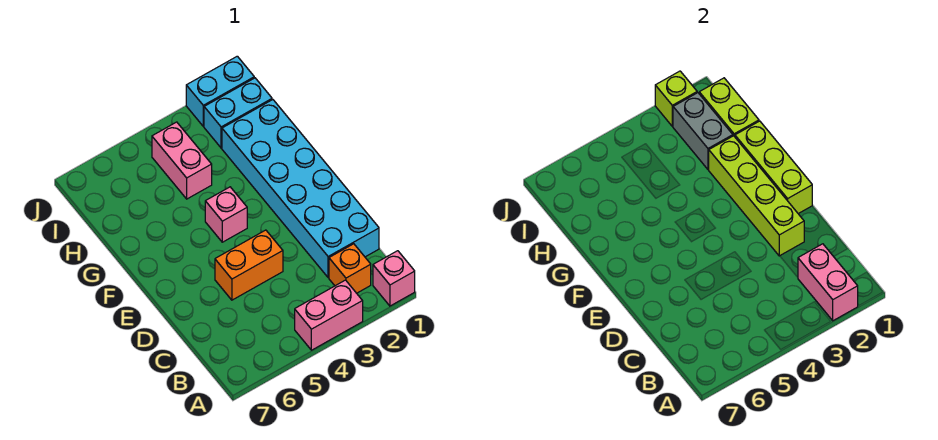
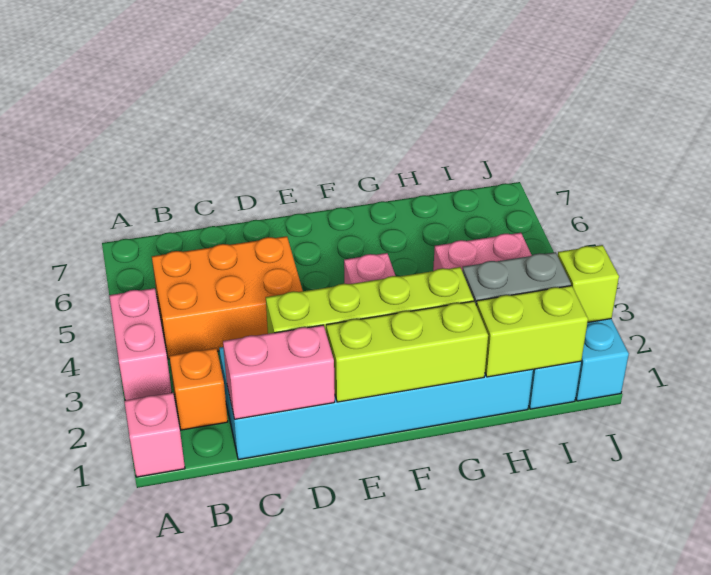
pink brick A2:B2 level 2 -> pink brick C1:D1 level 2
orange brick D4:D5 level 1 -> orange brick B4:D5 level 1

